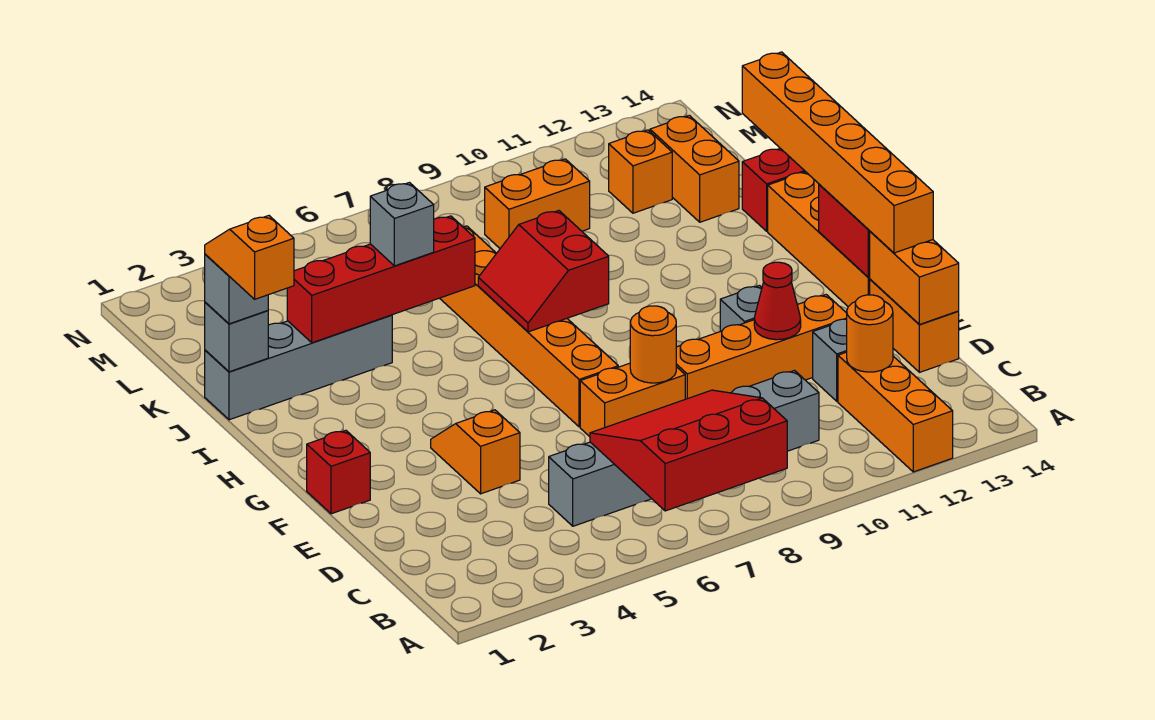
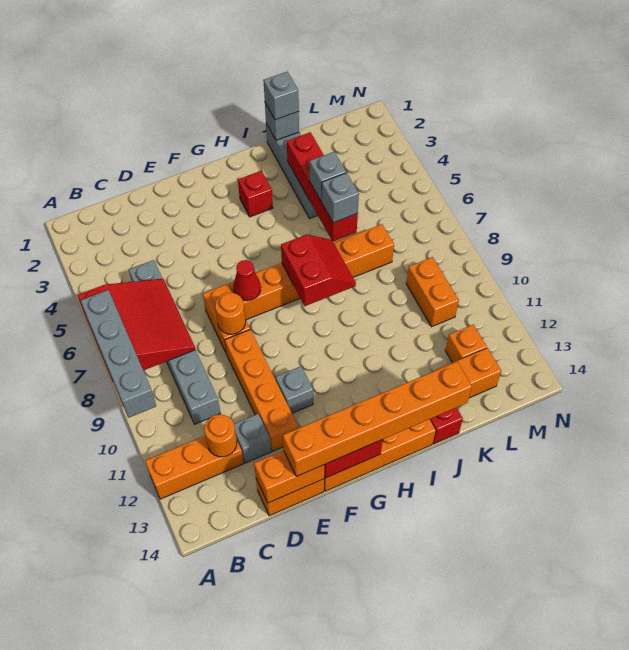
none -> grey brick A7:A10 level 3
orange slope E4:F4 level 1 top E -> none
red cone E11 level 2 -> red cone F7 level 2
red brick F1 level 1 -> red brick H3 level 1
red slope H7:I8 level 2 top 8 -> red slope H7:I8 level 2 top H
orange slope I1:J1 level 4 top I -> none
none -> grey brick J6 level 3

